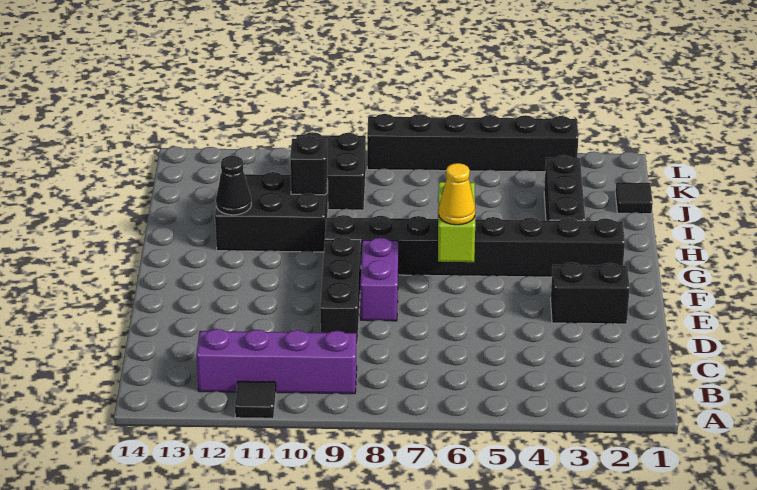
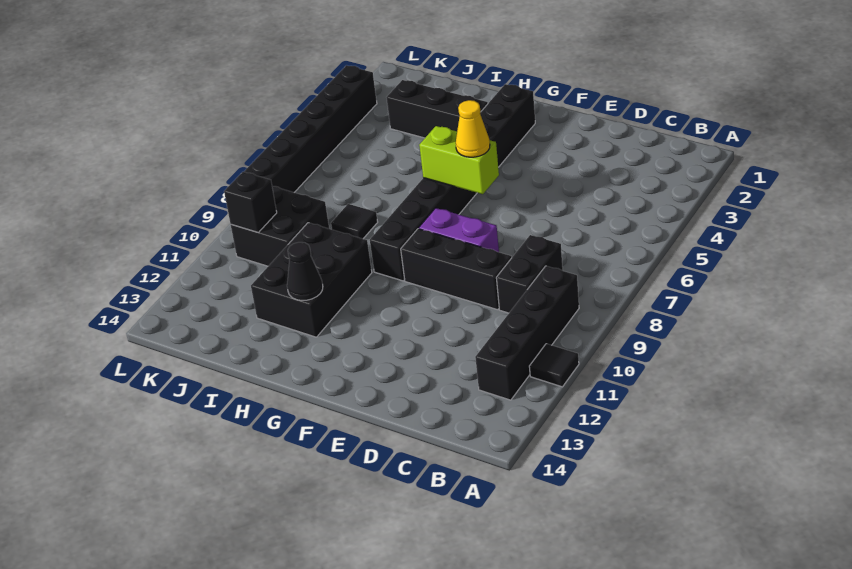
purple brick B9:B12 level 1 -> black brick B9:B12 level 1
black brick E2:E3 level 1 -> black brick C8:C9 level 1
black brick I10 level 2 -> black brick K10 level 2
black tile J1 level 1 -> black tile I8 level 1

